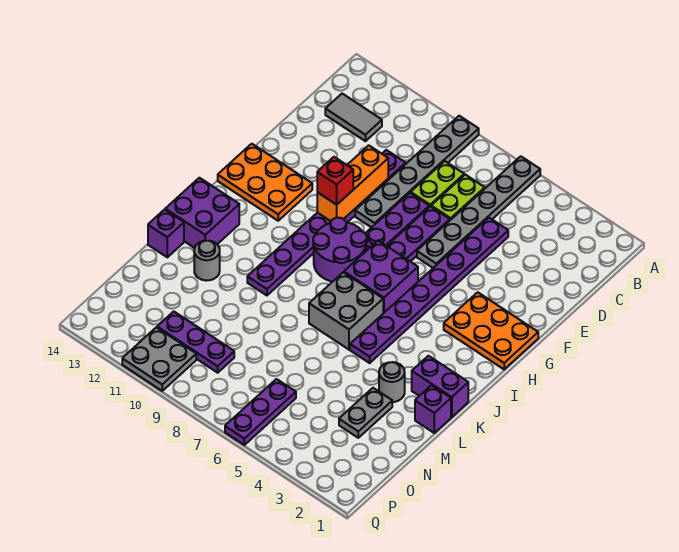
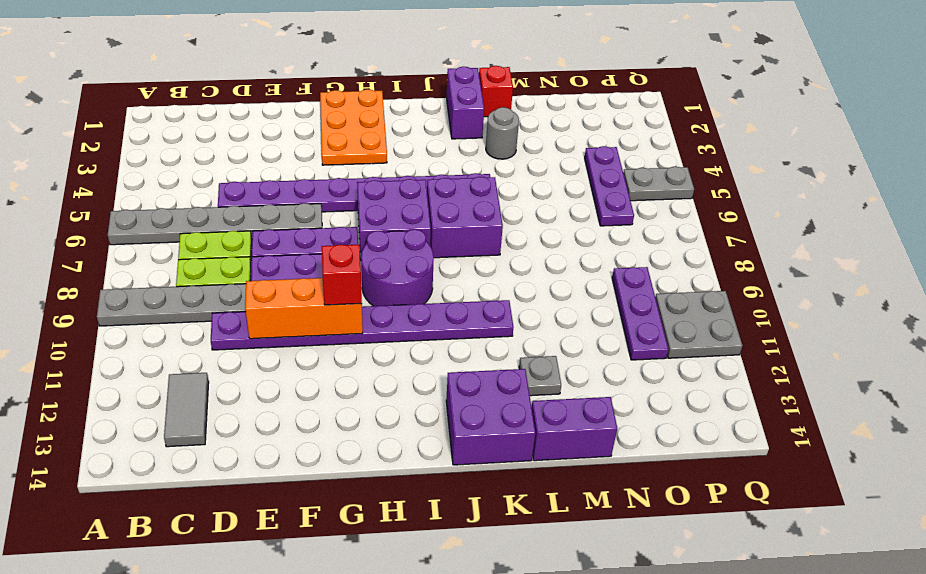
orange plate G12:H14 level 1 -> none
grey brick J6:K7 level 1 -> purple brick J6:K7 level 1
purple brick L1 level 1 -> red brick L1 level 1
grey round brick L12 level 1 -> grey plate L12 level 1
purple brick L14 level 1 -> purple brick L14:M14 level 1
grey plate M3:N3 level 1 -> grey plate P5:Q5 level 1
purple plate O6:Q6 level 1 -> purple plate O4:O6 level 1

